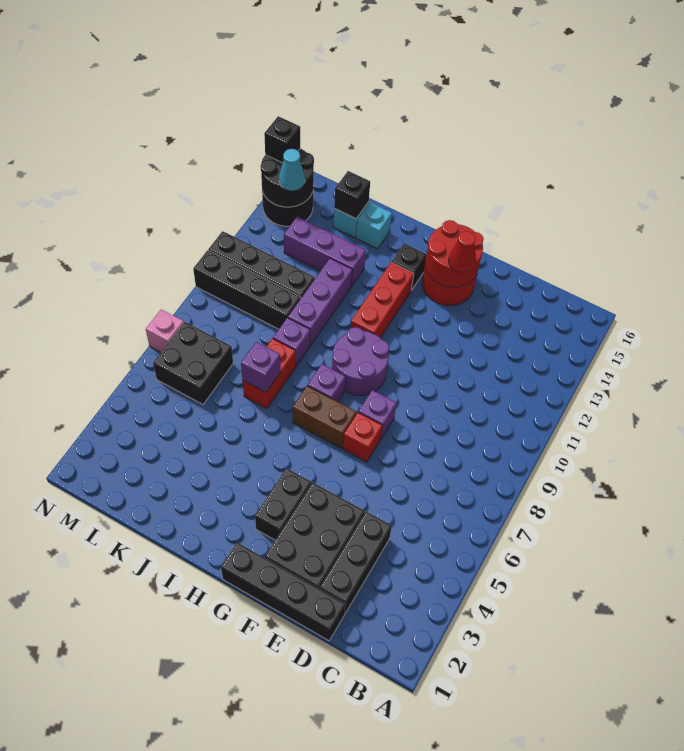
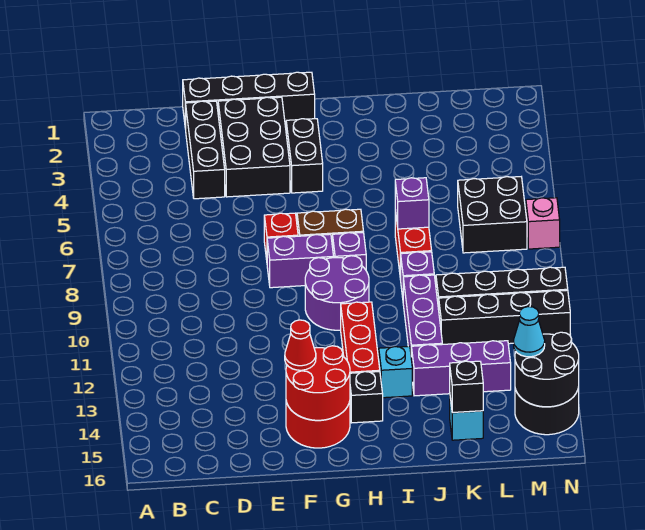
purple brick F8 level 1 -> purple brick F8:G8 level 1
cyan brick J15 level 1 -> cyan brick I13 level 1
black brick N15 level 3 -> none

